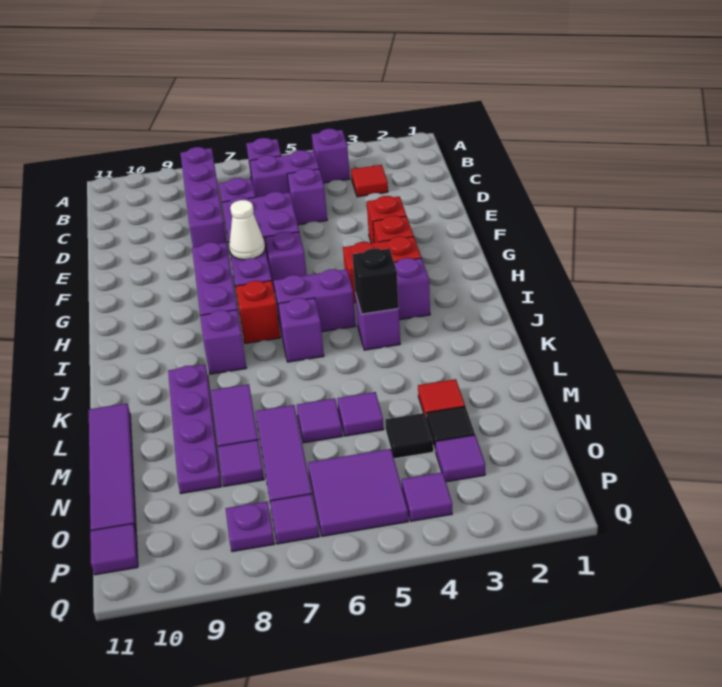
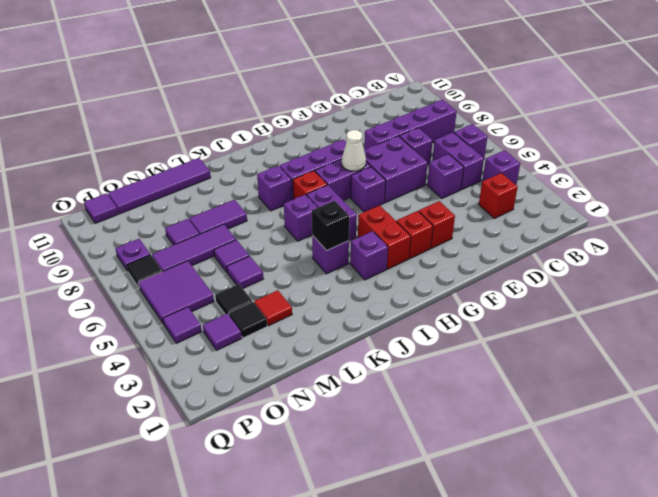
red tile C3 level 1 -> red brick C3 level 1
purple plate K9:N9 level 1 -> none
purple tile P7 level 1 -> black tile P7 level 1

